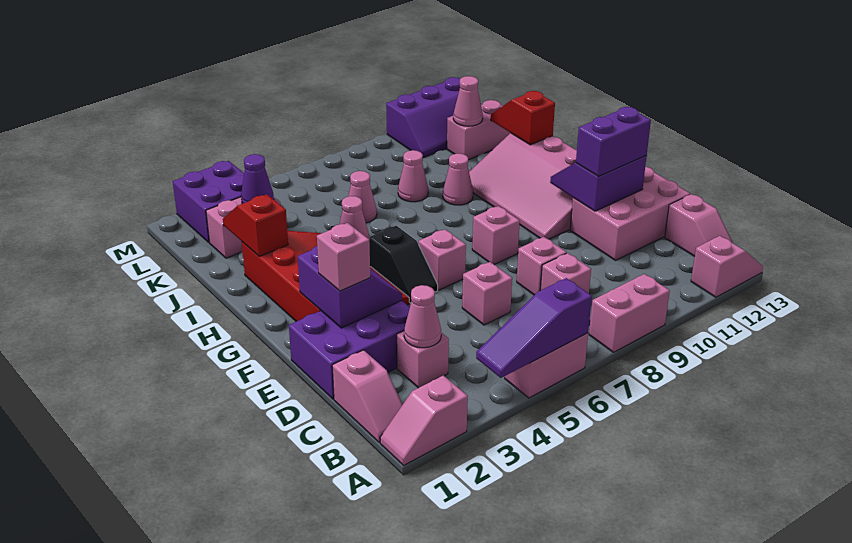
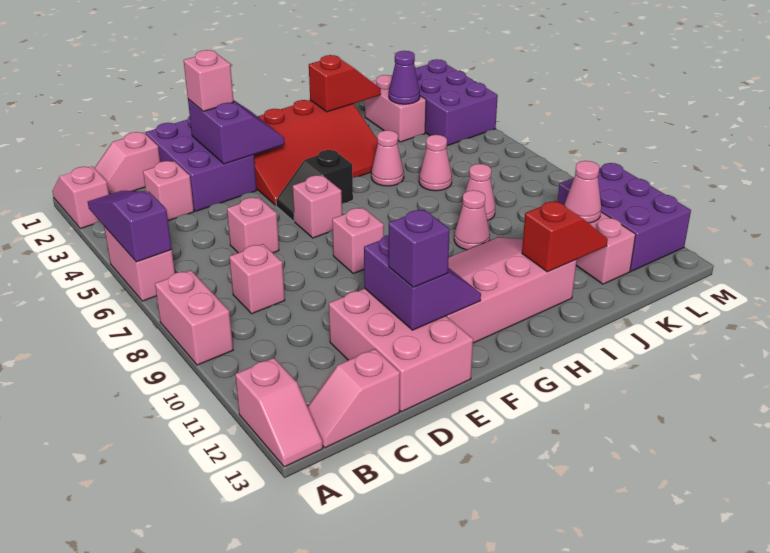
pink cone C3 level 2 -> none
pink brick D8 level 1 -> none
purple slope E2:F3 level 2 top 2 -> purple slope E2:F3 level 2 top E
purple brick E11:E12 level 3 -> purple brick E12 level 3
purple brick L2:M3 level 1 -> purple brick L2:M4 level 1
purple slope L10:M12 level 1 top M -> purple brick L10:M12 level 1

